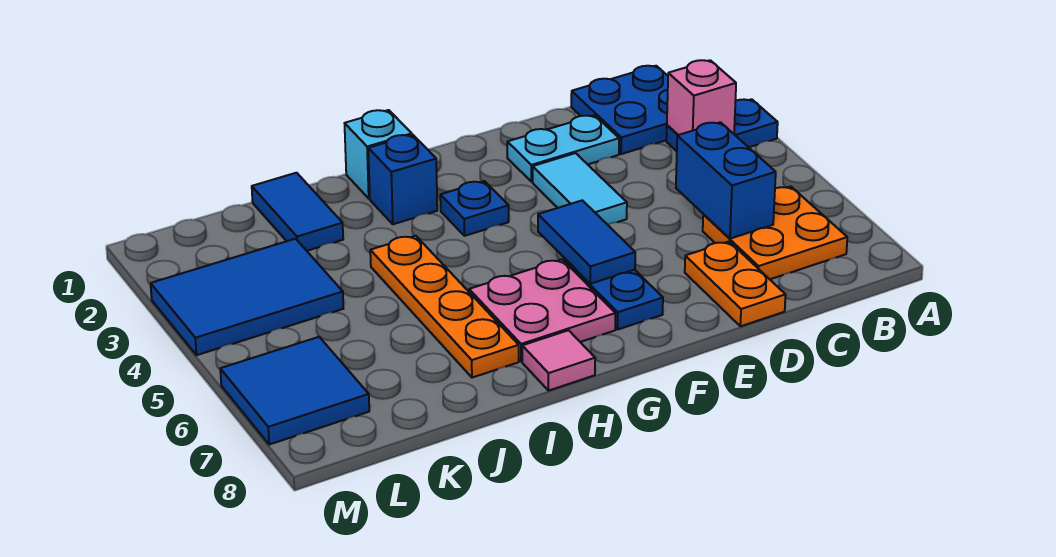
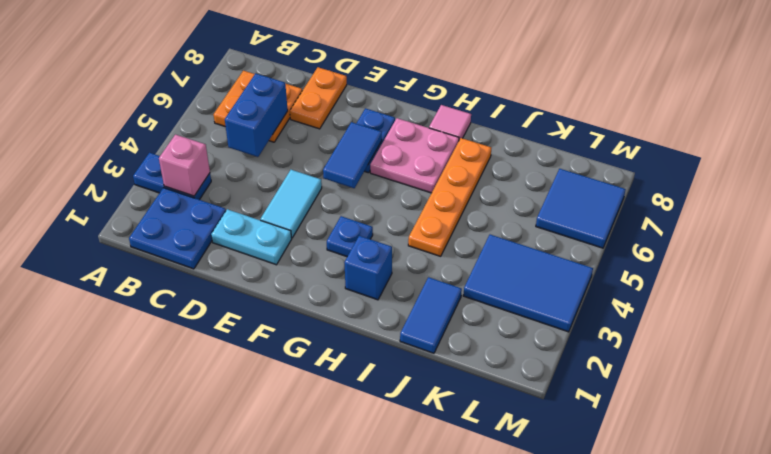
cyan brick H1 level 1 -> none

